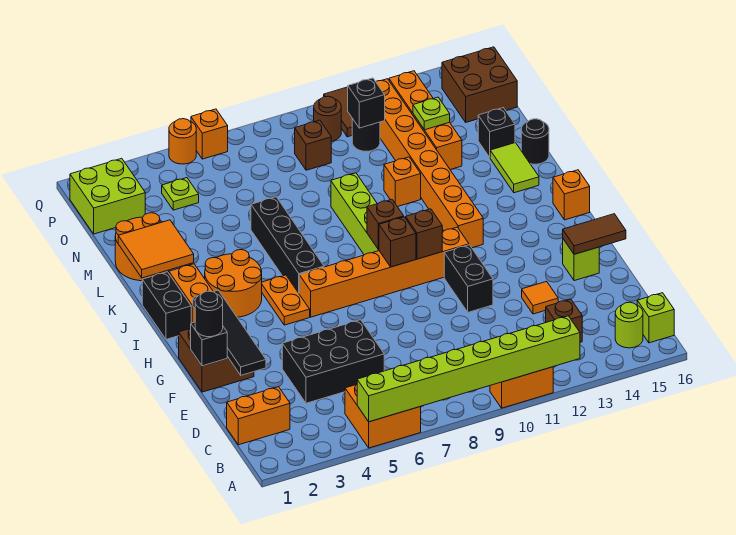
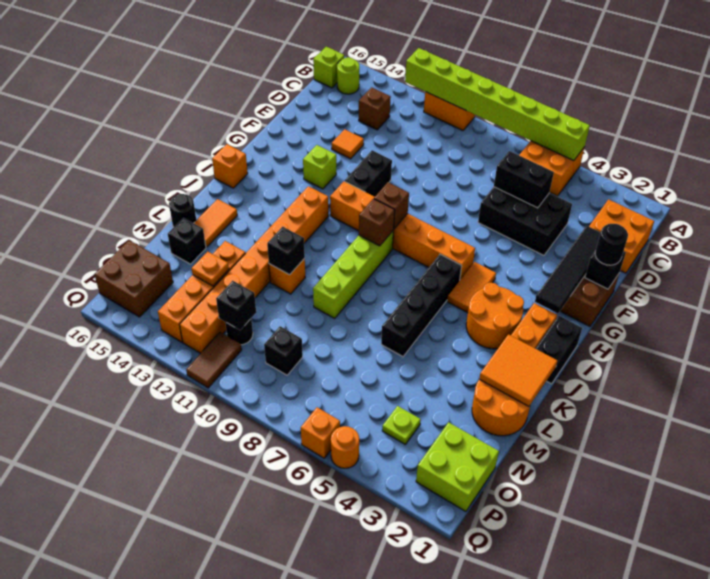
orange brick C1:C2 level 1 -> orange brick C1:D2 level 1
none -> black brick D5:D6 level 2
lime brick F15 level 1 -> lime brick G13 level 1
brown tile F15:F16 level 2 -> none
orange plate H5:I5 level 1 -> orange tile H5:I5 level 1
brown brick H10 level 2 -> none
lime tile K15:L15 level 1 -> orange tile K15:L15 level 1
none -> black brick L11 level 2
lime plate N13 level 2 -> orange plate N13 level 2
brown brick O9 level 1 -> black brick O9 level 1
brown round brick P10 level 1 -> none

